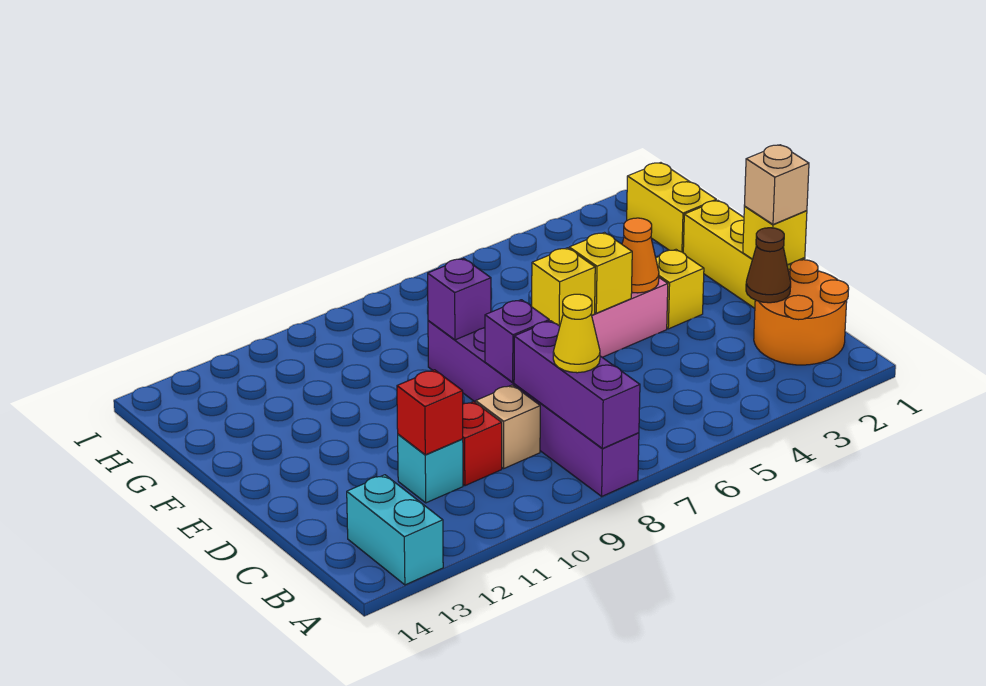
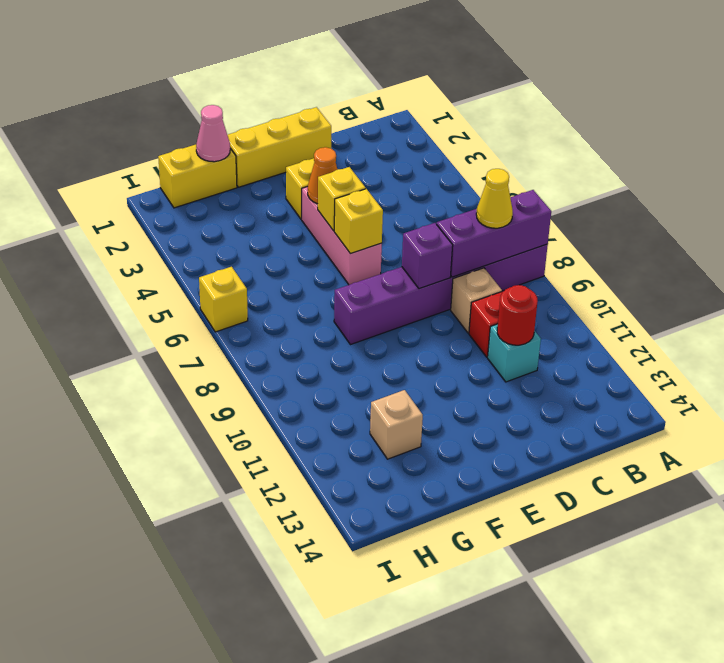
cyan brick A13:B13 level 1 -> none
orange round brick B1:C2 level 1 -> none
brown cone C2 level 2 -> none
red brick C11 level 2 -> red round brick C11 level 2
yellow brick D1 level 2 -> yellow brick I6 level 1
tan brick D1 level 3 -> tan brick G12 level 1
purple brick F8 level 2 -> none
none -> pink cone G1 level 2

